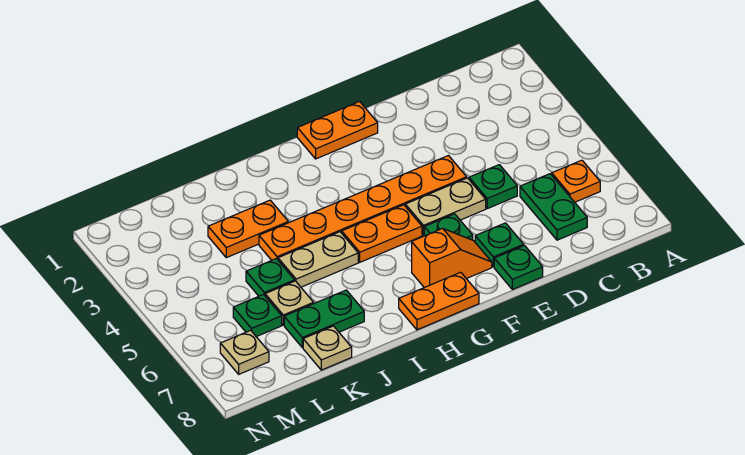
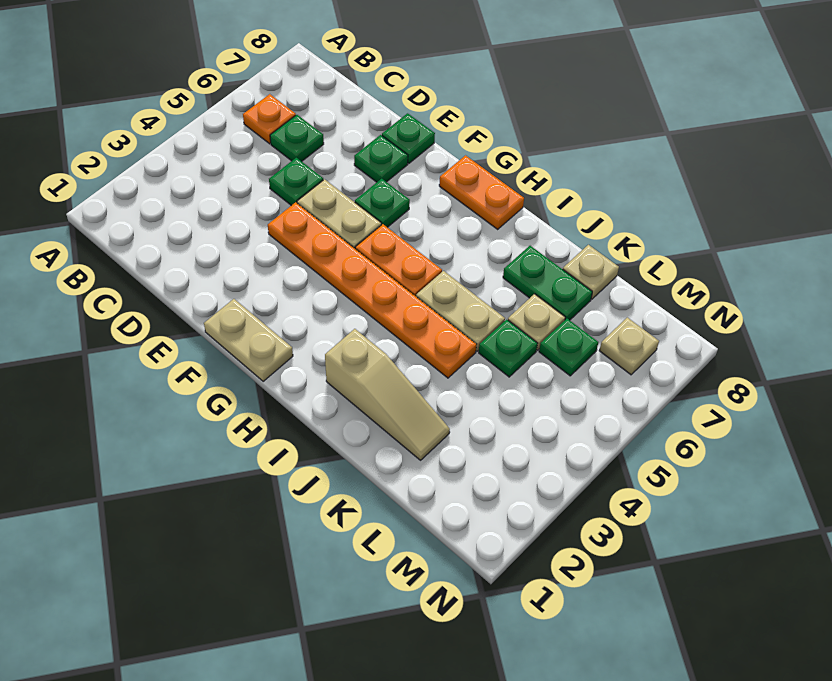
green plate C6:C7 level 1 -> green plate C6 level 1
orange plate F1:G1 level 1 -> tan plate F1:G1 level 1
orange slope F7:G7 level 1 top G -> none
none -> tan slope I2:K2 level 1 top I
orange plate J3:K3 level 1 -> none

